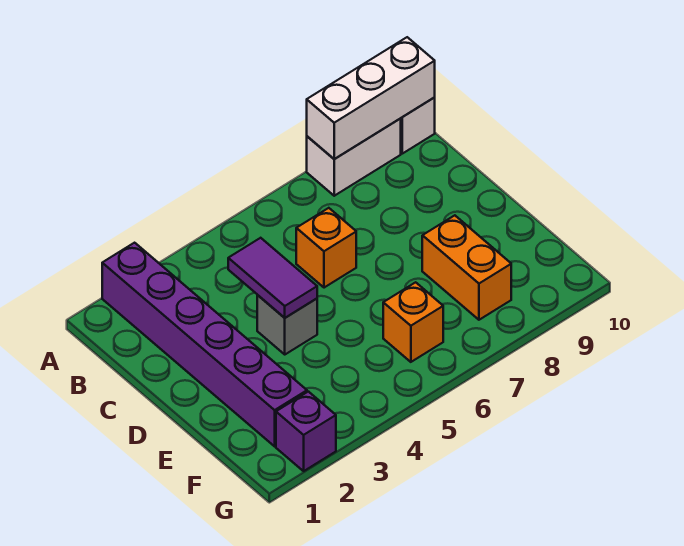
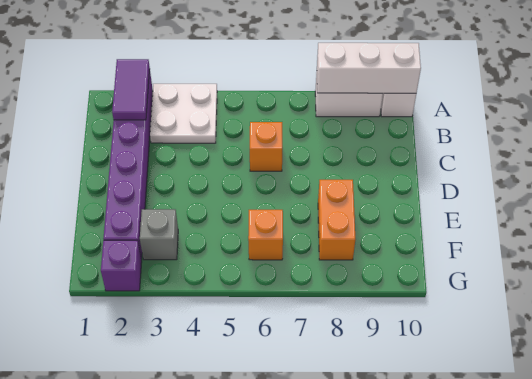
none -> white plate A3:B4 level 1
purple tile C4:D4 level 2 -> purple tile A2:B2 level 2
grey brick D4 level 1 -> grey brick F3 level 1

